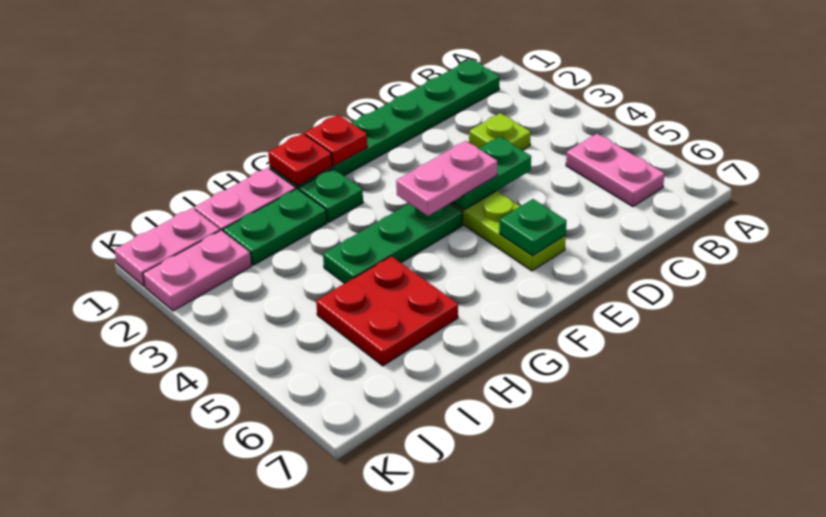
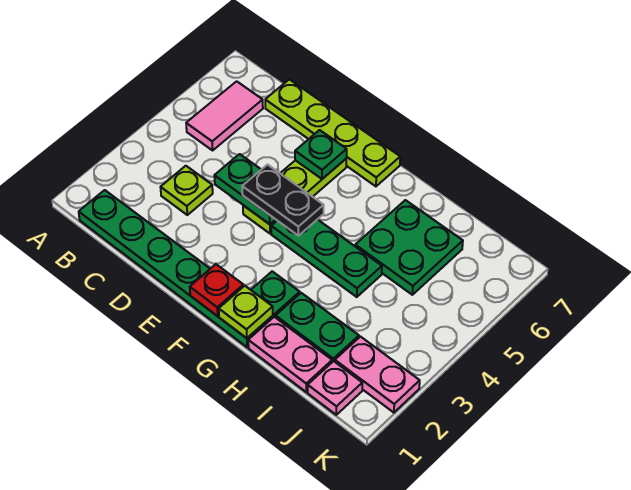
pink plate B5:B6 level 1 -> pink tile B5:B6 level 1
none -> lime plate C7:F7 level 1
pink plate E4:F4 level 3 -> black plate E4:F4 level 3
red plate G1 level 2 -> lime plate G1 level 2
red plate H5:I6 level 1 -> green plate H5:I6 level 1
pink plate J1:K1 level 1 -> pink plate J1 level 1

